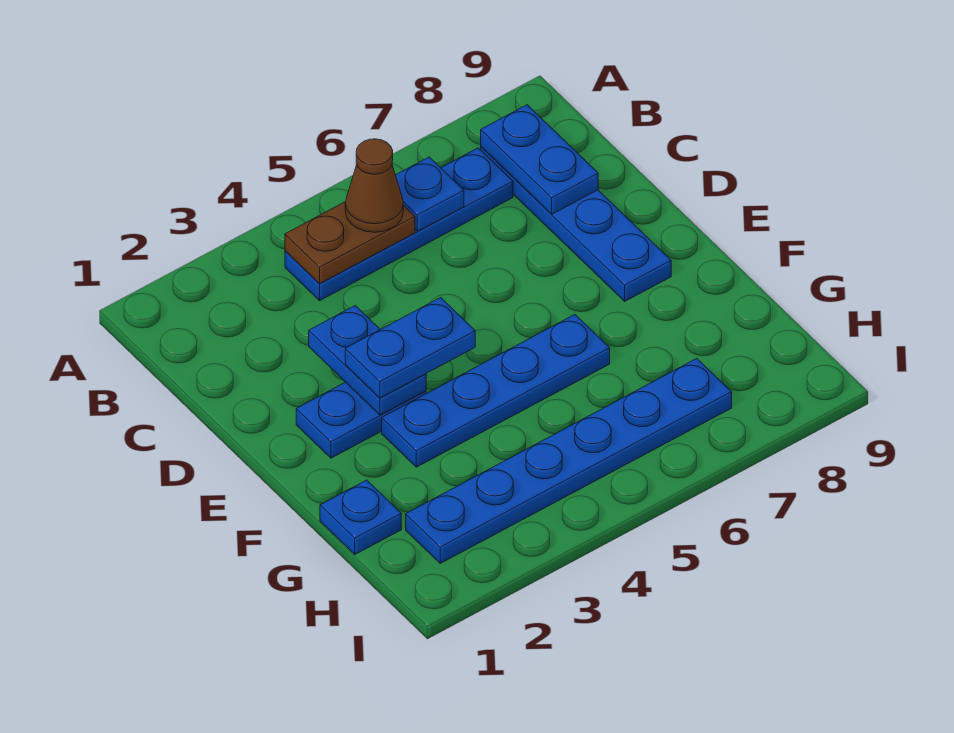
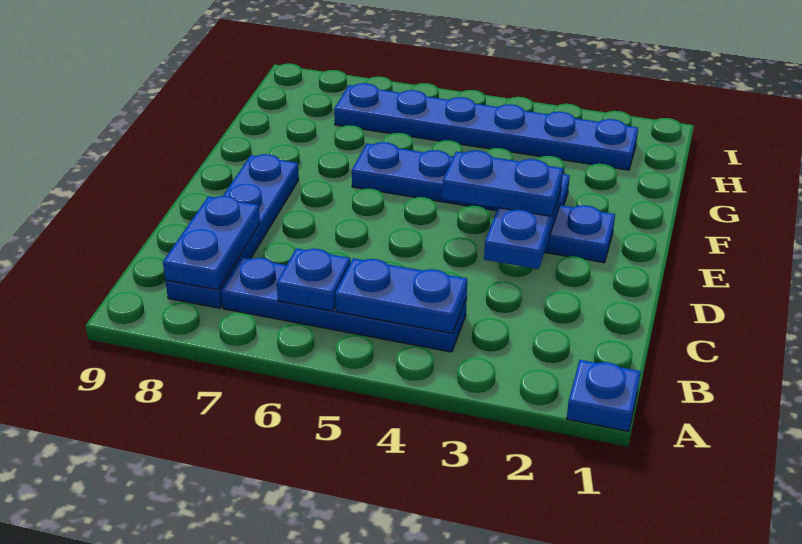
brown plate B4:B5 level 2 -> blue plate B4:B5 level 2
brown cone B5 level 3 -> none
blue plate G1 level 1 -> blue plate A1 level 1

